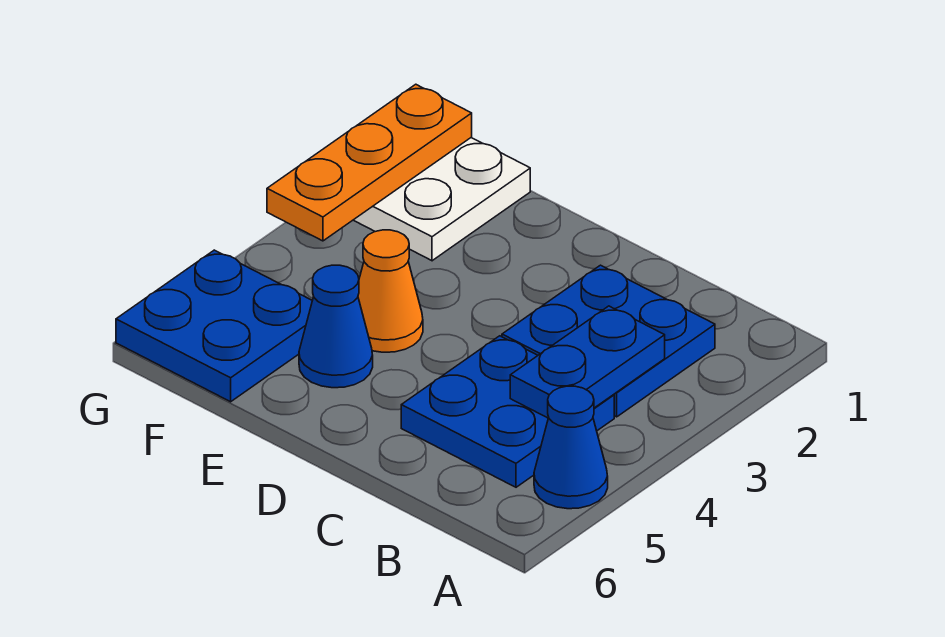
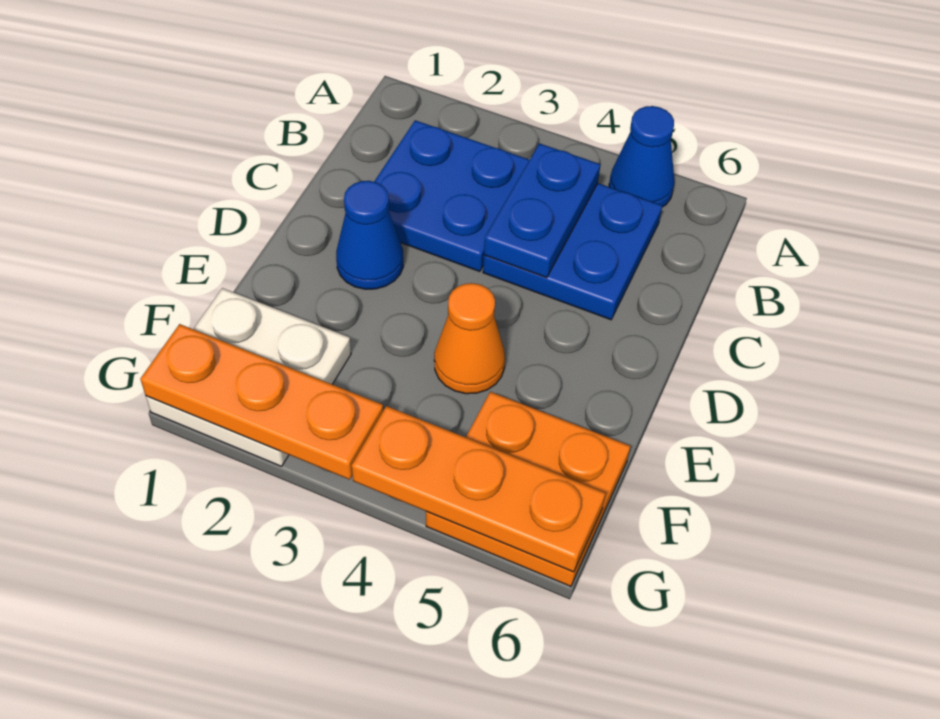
blue plate B3:B4 level 2 -> blue plate B4:C4 level 2
blue cone E5 level 1 -> blue cone D2 level 1
blue plate F5:G6 level 1 -> orange plate F5:G6 level 1
none -> orange plate G4:G6 level 2

